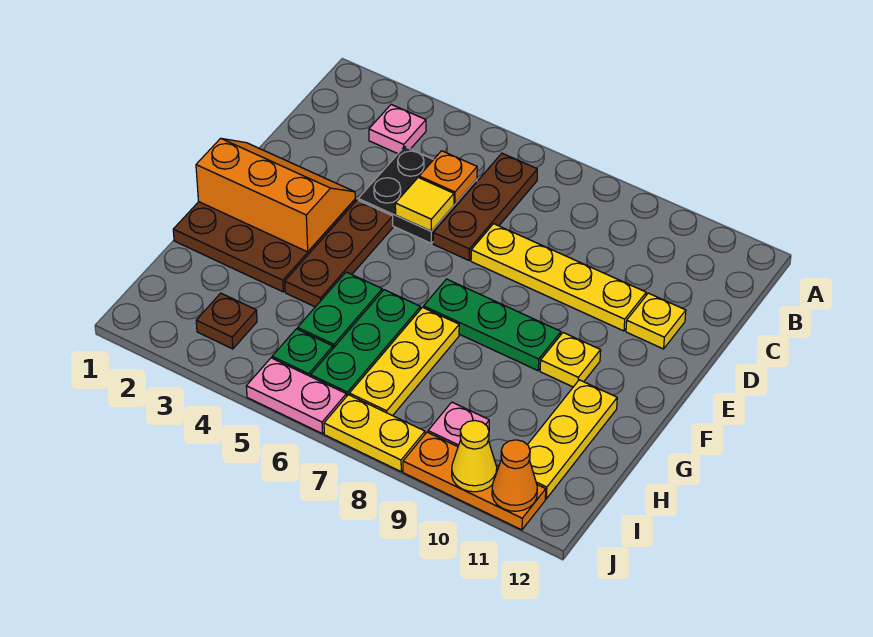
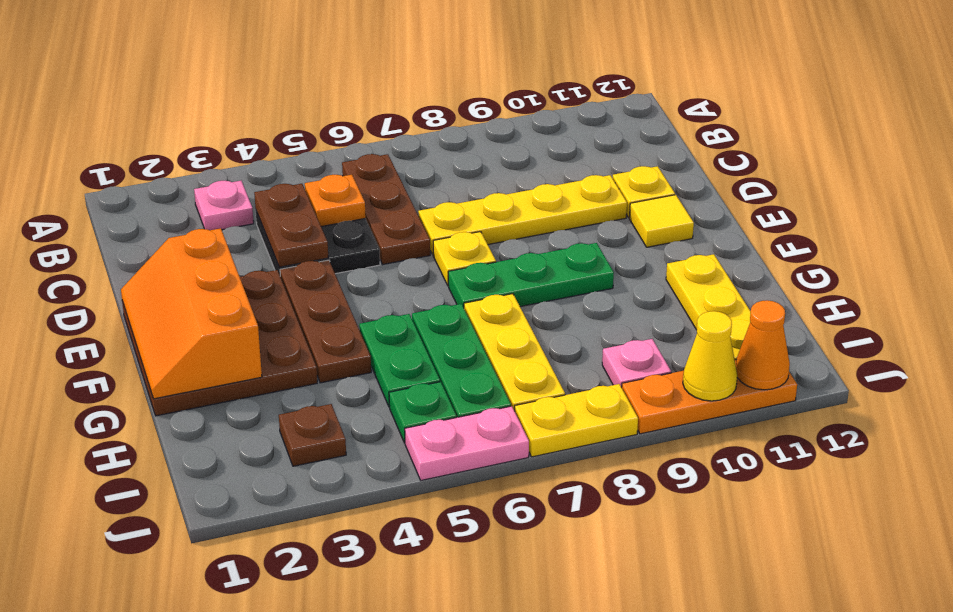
none -> brown plate C4:D4 level 2
yellow tile D5 level 2 -> yellow tile E11 level 1
orange slope E1:F3 level 2 top F -> orange slope E1:G2 level 2 top 2
yellow plate F10 level 1 -> yellow plate E7 level 1

